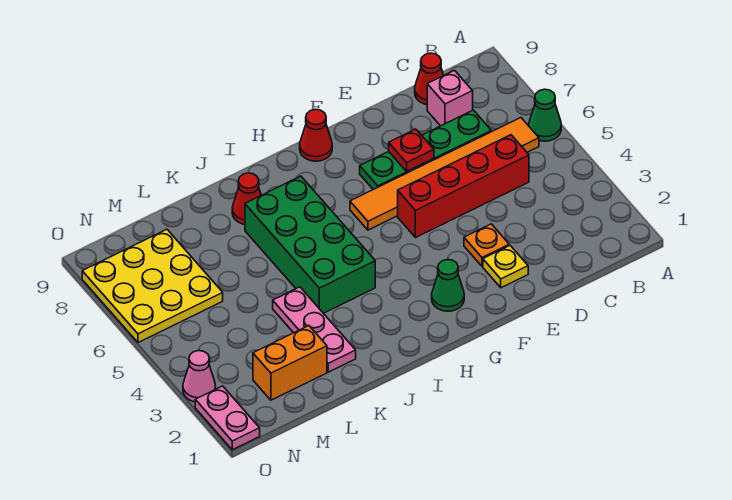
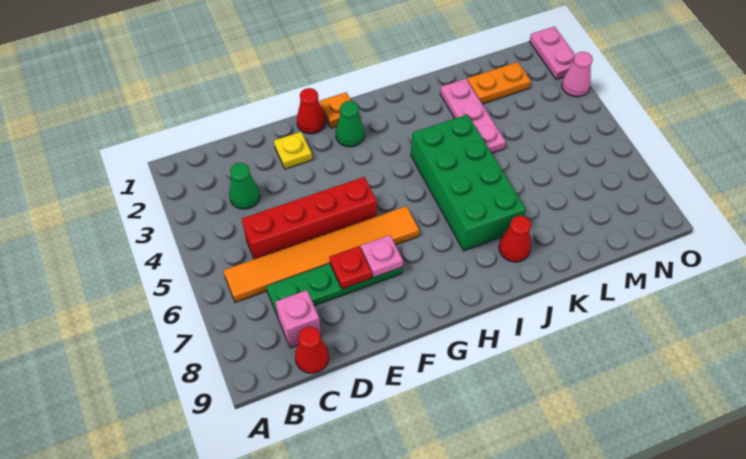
green cone A6 level 1 -> green cone C3 level 1
orange plate E3 level 1 -> orange plate G1 level 1
none -> pink plate F7 level 2
red cone G9 level 1 -> red cone F1 level 1
orange brick L2:M2 level 1 -> orange plate L2:M2 level 1
yellow plate M6:O8 level 1 -> none

